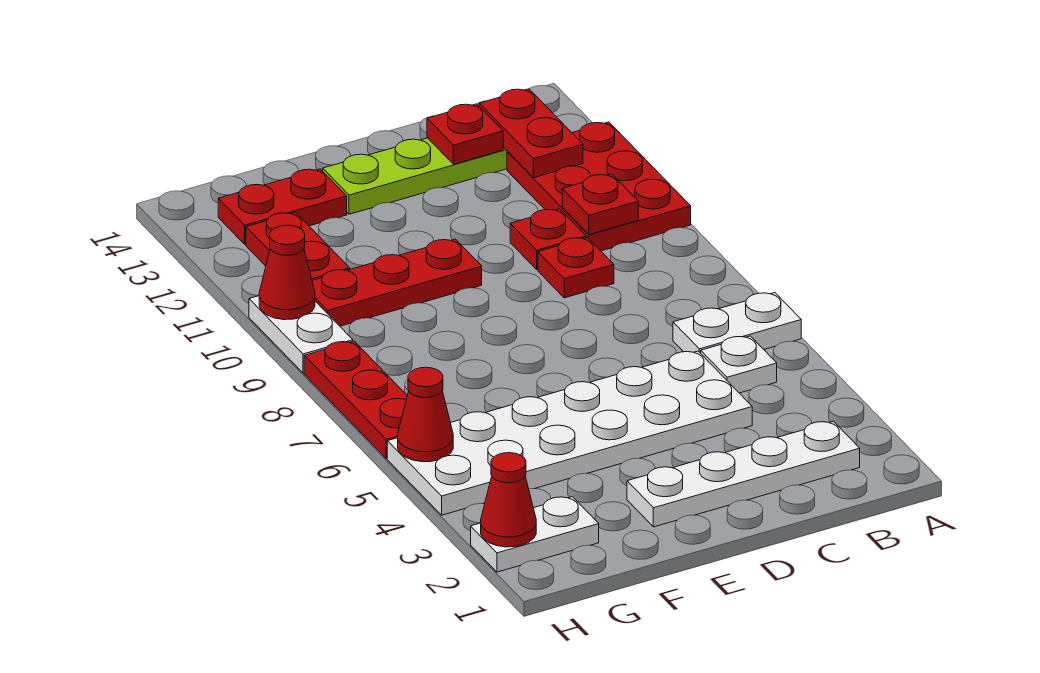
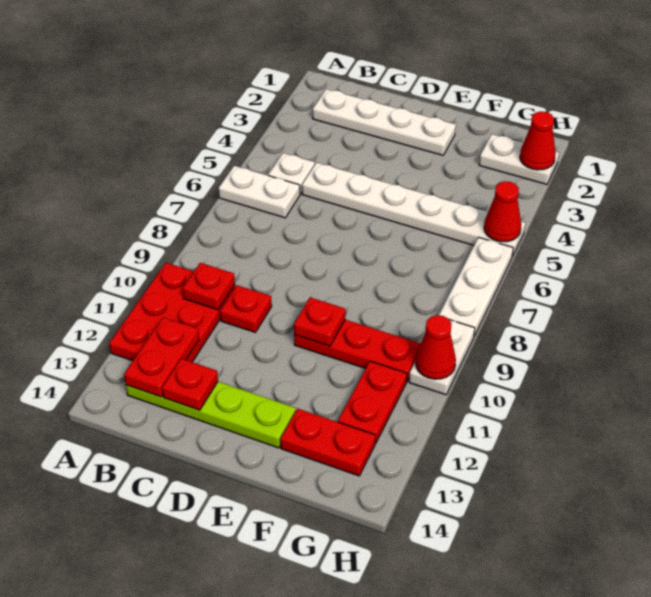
white plate C4:H5 level 1 -> white plate C5:H5 level 1
red plate C9 level 1 -> red plate E10 level 2
red plate H6:H8 level 1 -> white plate H6:H8 level 1

